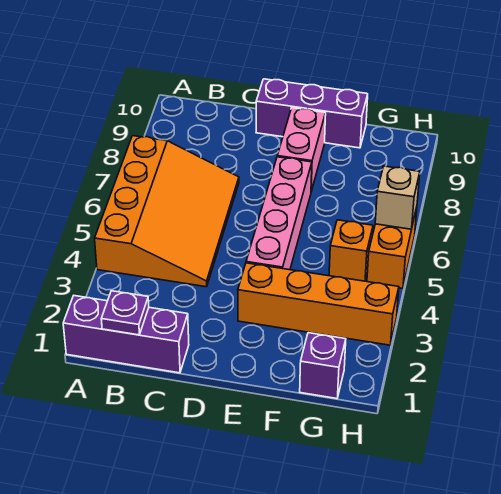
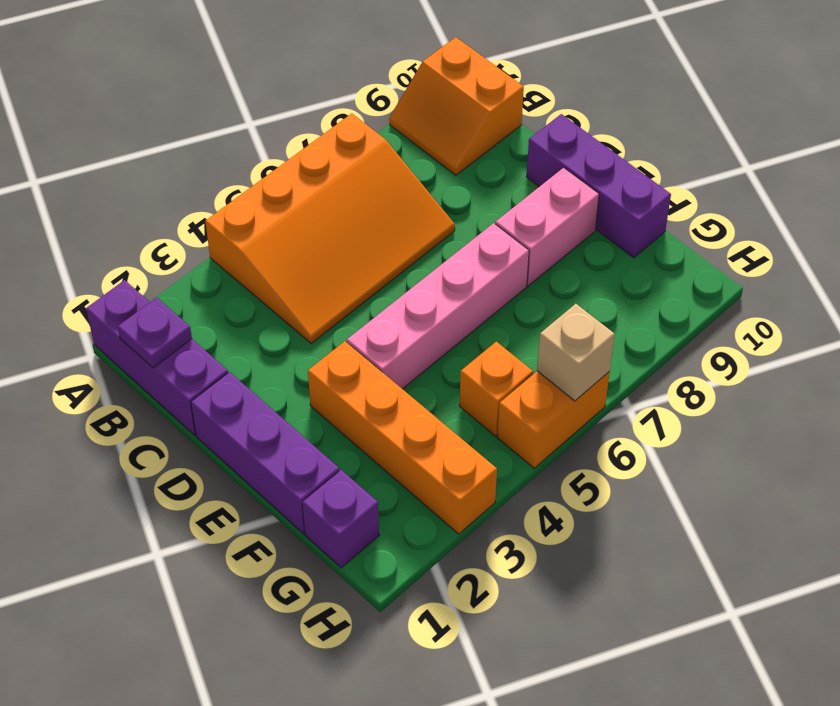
none -> orange slope A9:B10 level 1 top 10
none -> purple brick D1:F1 level 1

